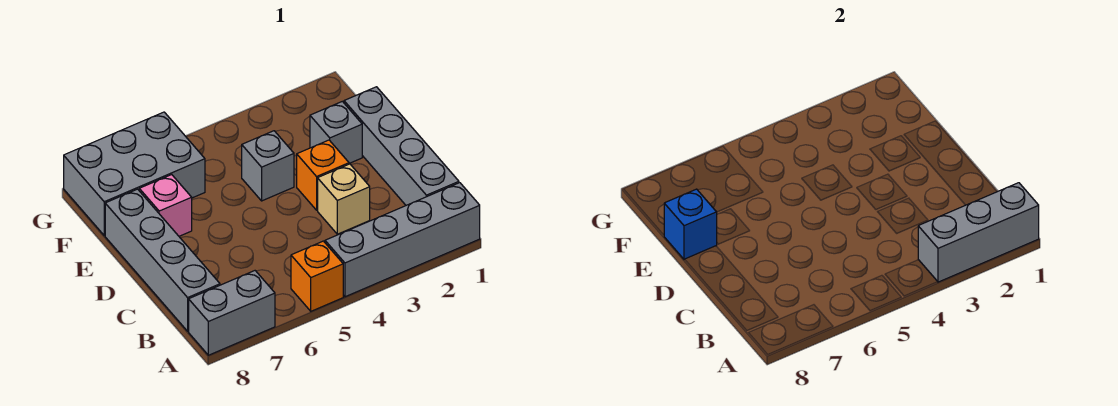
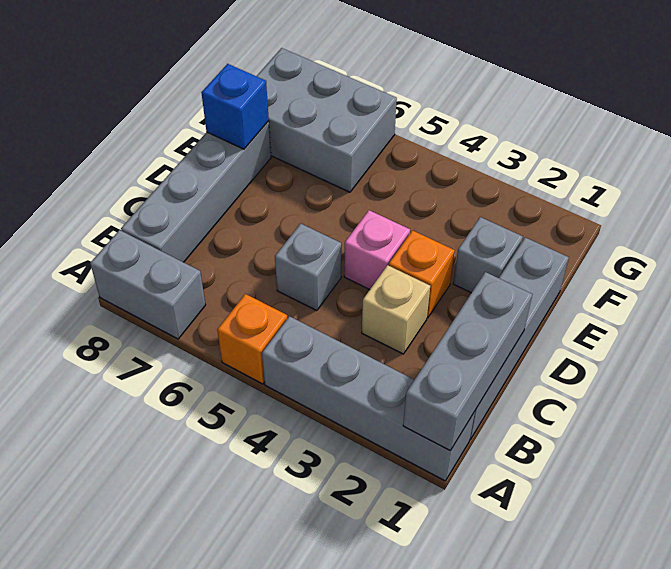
grey brick A1:A3 level 2 -> grey brick A1:C1 level 2
grey brick E4 level 1 -> grey brick C5 level 1
pink brick E7 level 1 -> pink brick D4 level 1

